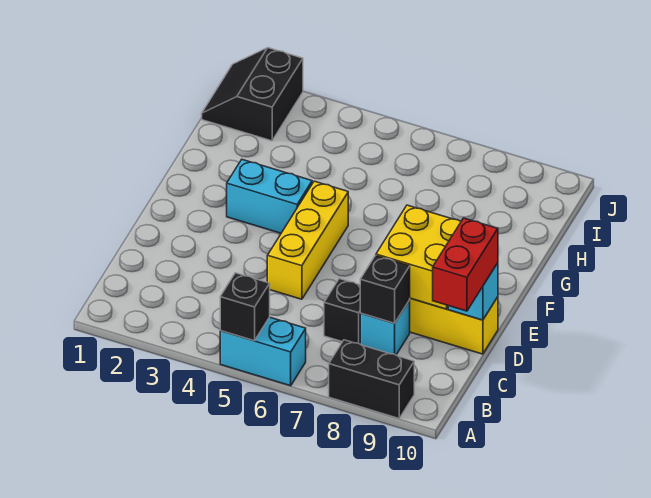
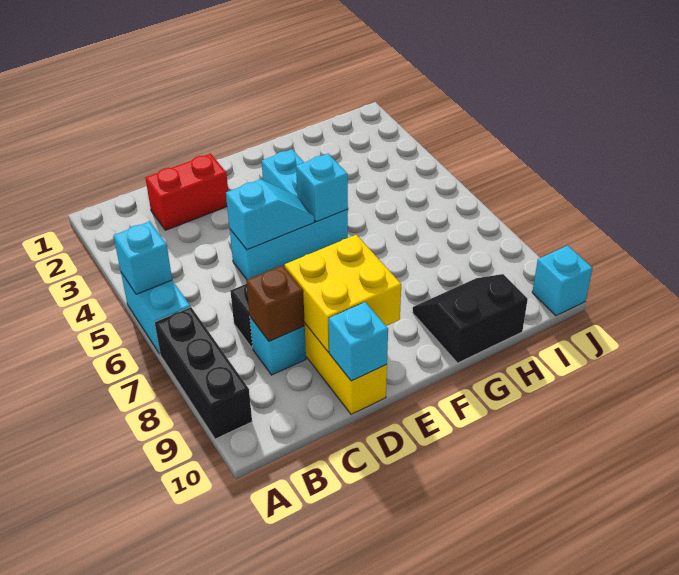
black brick A5 level 2 -> cyan brick A5 level 2
black brick A8:A9 level 1 -> black brick A7:A9 level 1
black brick C8 level 2 -> brown brick C8 level 2
red brick C10:D10 level 3 -> red brick C2:D2 level 1
yellow brick D5:F5 level 1 -> cyan brick D5:F5 level 1
none -> cyan slope D5:E5 level 2 top D
none -> cyan brick F5 level 2
black slope I1:J2 level 1 top 2 -> black slope G9:H10 level 1 top 10
none -> cyan brick J10 level 1

